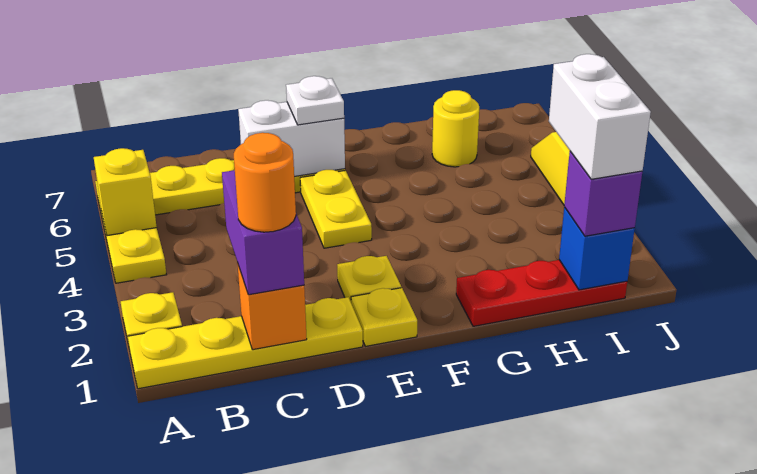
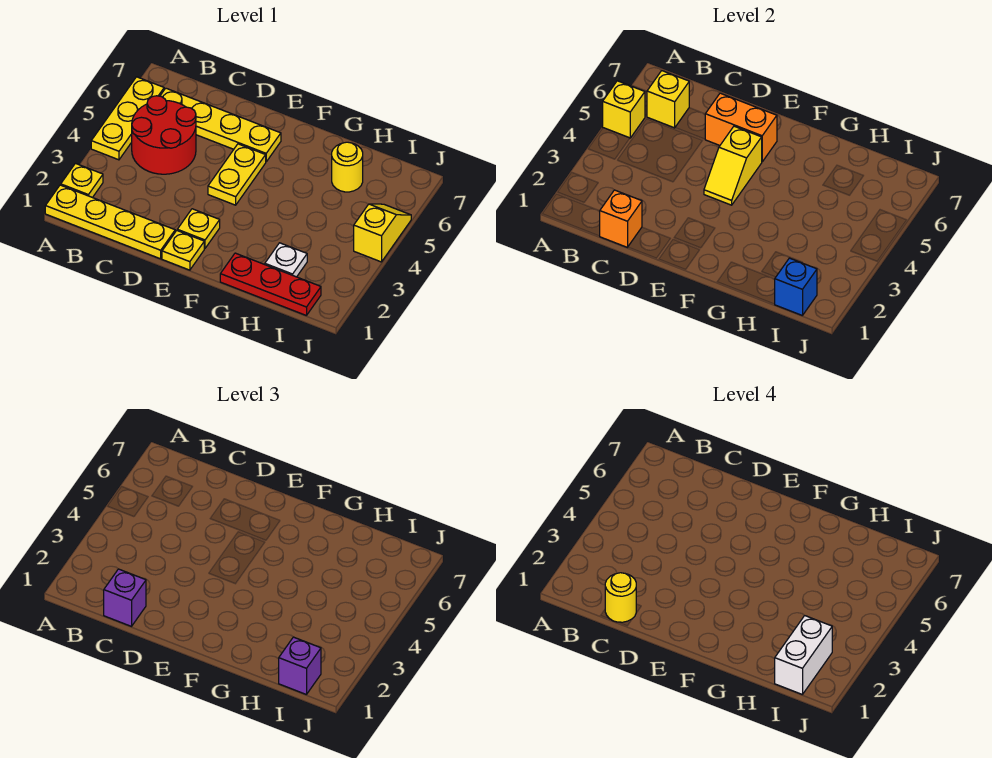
none -> red round brick B4:C5 level 1
none -> yellow brick B6 level 2
purple brick C1:C2 level 3 -> purple brick C1 level 3
orange round brick C1 level 4 -> yellow round brick C1 level 4
white brick D6:E6 level 2 -> orange brick D6:E6 level 2
none -> yellow slope E4:E5 level 2 top 5
white plate E6 level 3 -> white plate H2 level 1

